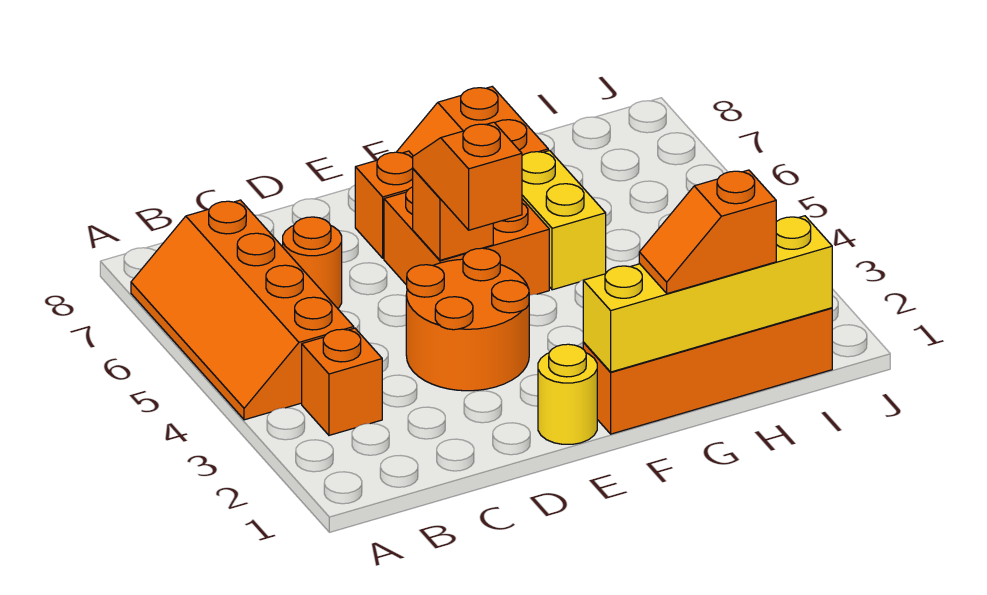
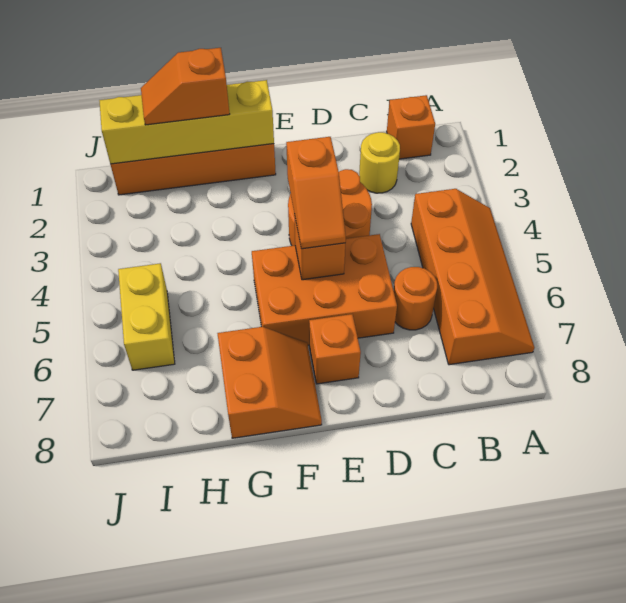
orange brick B3 level 1 -> orange brick B1 level 1
yellow round brick E1 level 1 -> yellow round brick C2 level 1
orange brick E5:F6 level 1 -> orange brick D5:F6 level 1
orange slope G1:H1 level 3 top H -> orange slope G1:H1 level 3 top G
yellow brick G5:G6 level 1 -> yellow brick I5:I6 level 1

